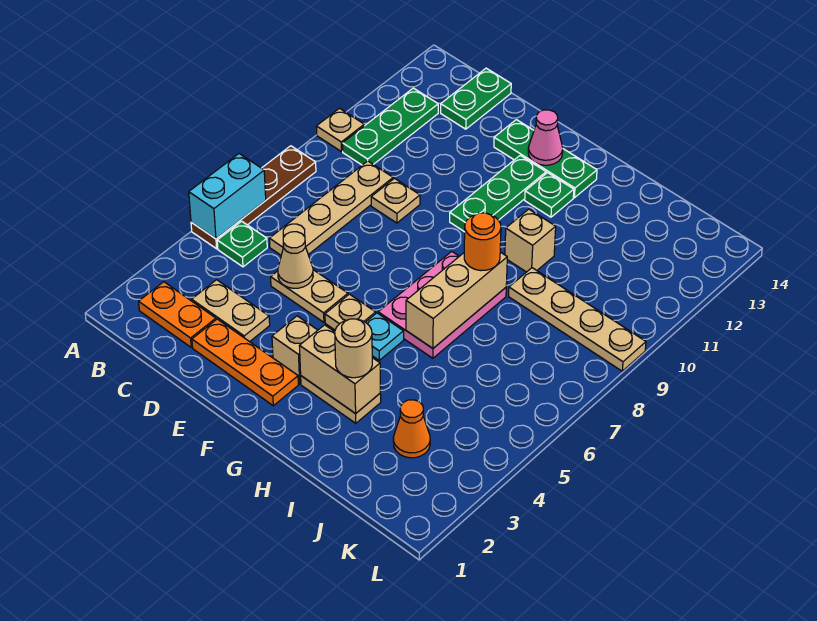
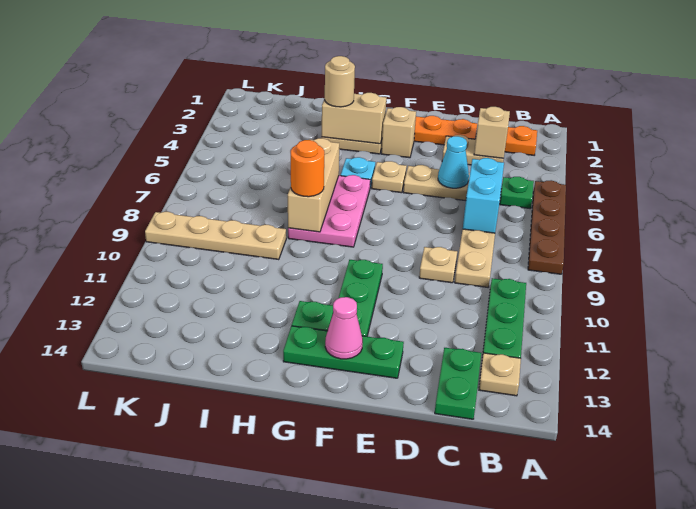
cyan brick A5:A6 level 2 -> cyan brick C6:C7 level 2
tan plate A10 level 1 -> tan plate B13 level 1
tan cone D5 level 2 -> cyan cone D5 level 2
tan brick H10 level 1 -> tan brick C3 level 2
orange cone J3 level 1 -> none

